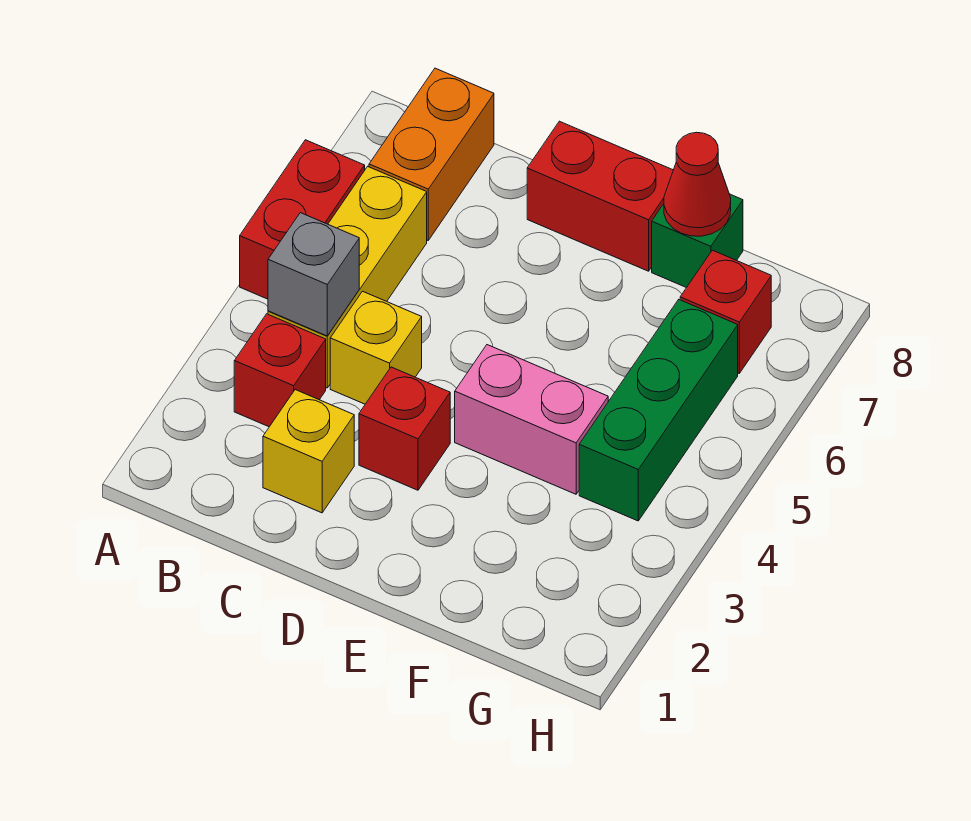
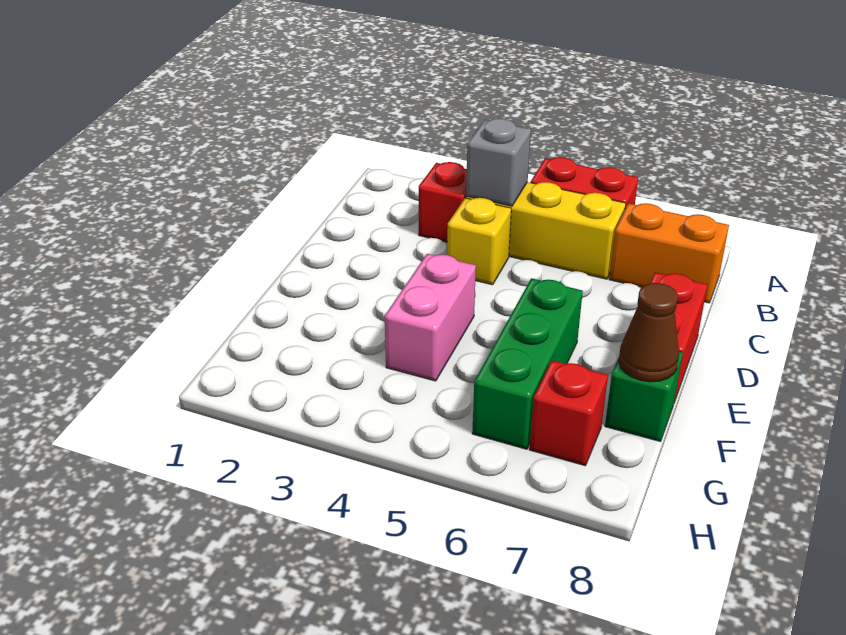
yellow brick C2 level 1 -> none
red brick D3 level 1 -> none
red cone F8 level 2 -> brown cone F8 level 2
green brick G4:G6 level 1 -> green brick E6:G6 level 1

